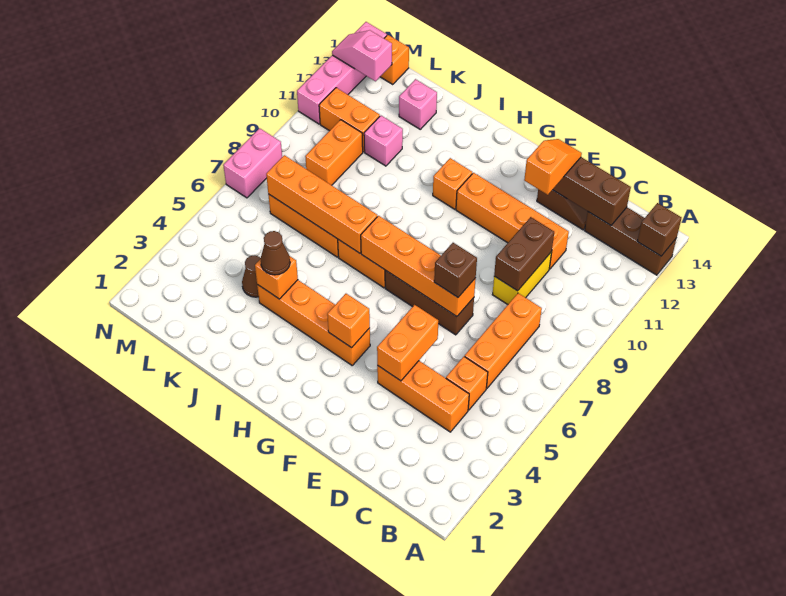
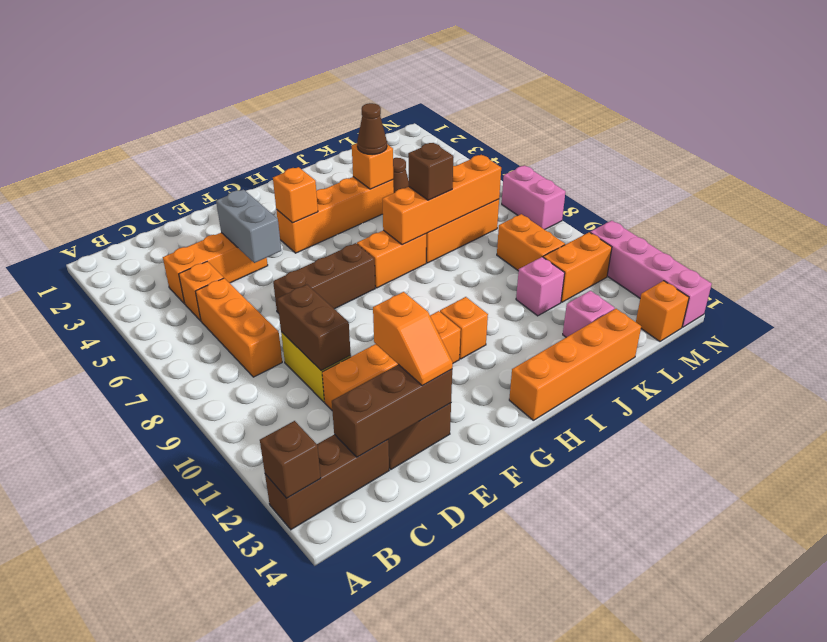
orange brick E4:E5 level 2 -> grey brick E4:E5 level 2
orange brick E7:H7 level 2 -> orange brick H14:K14 level 1
brown brick E7 level 3 -> brown brick J7 level 3
pink slope M13:N13 level 2 top M -> none

